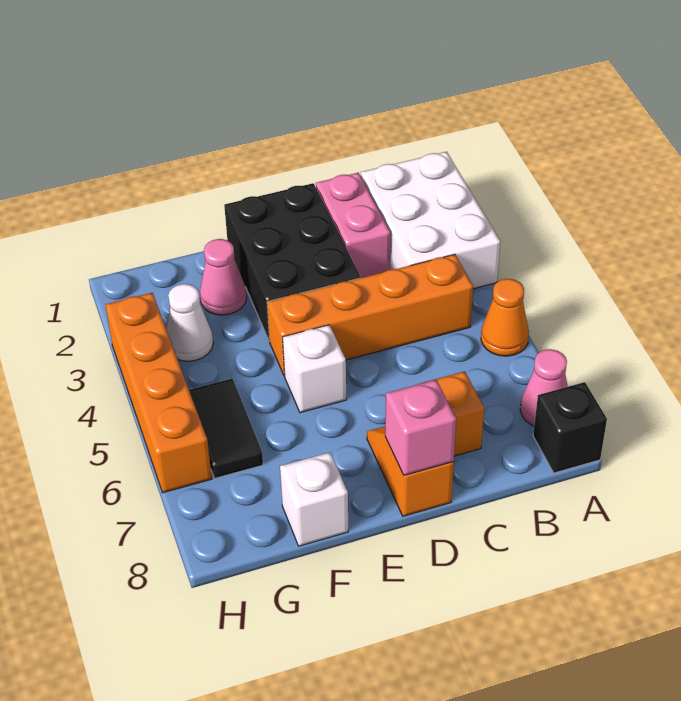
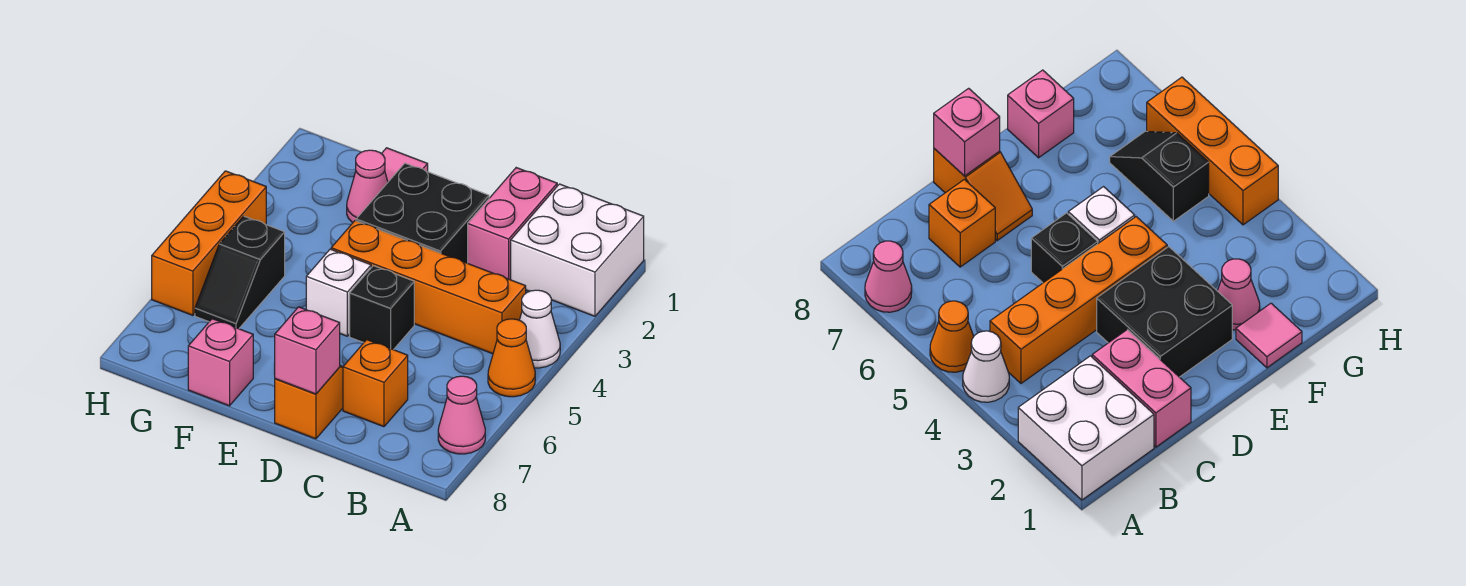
white brick A1:B3 level 1 -> white brick A1:B2 level 1
black brick A8 level 1 -> black brick D5 level 1
black brick D1:E3 level 1 -> black brick D2:E3 level 1
none -> pink tile F1 level 1
white brick F8 level 1 -> pink brick F8 level 1
white cone G3 level 1 -> white cone A4 level 1
black tile G5:G6 level 1 -> black slope G5:G6 level 1 top 5
orange brick H3:H6 level 1 -> orange brick H4:H6 level 1

